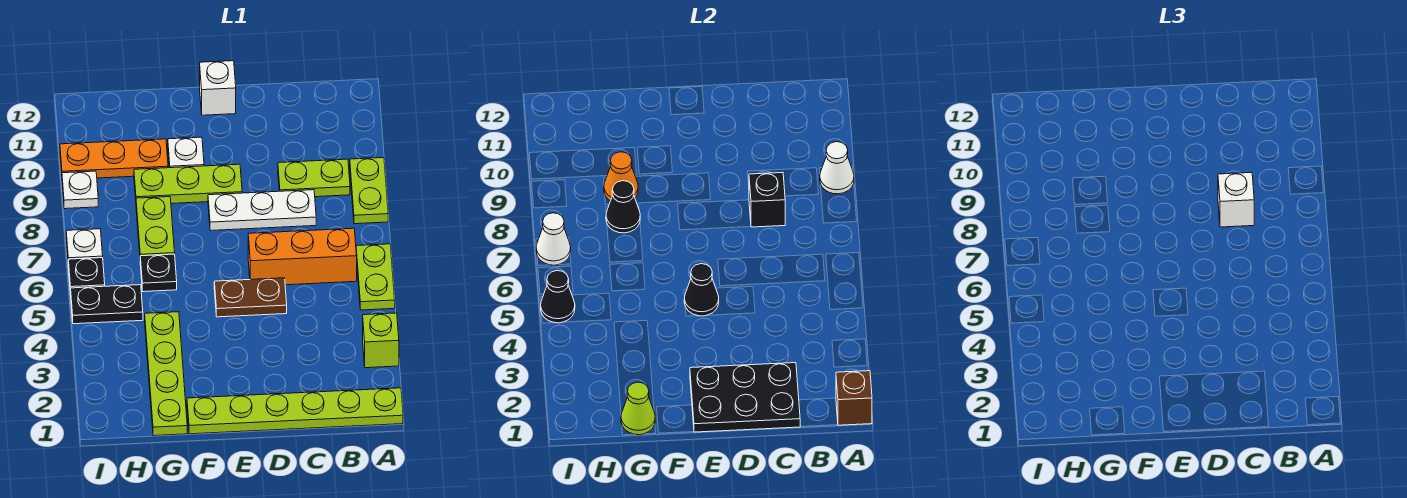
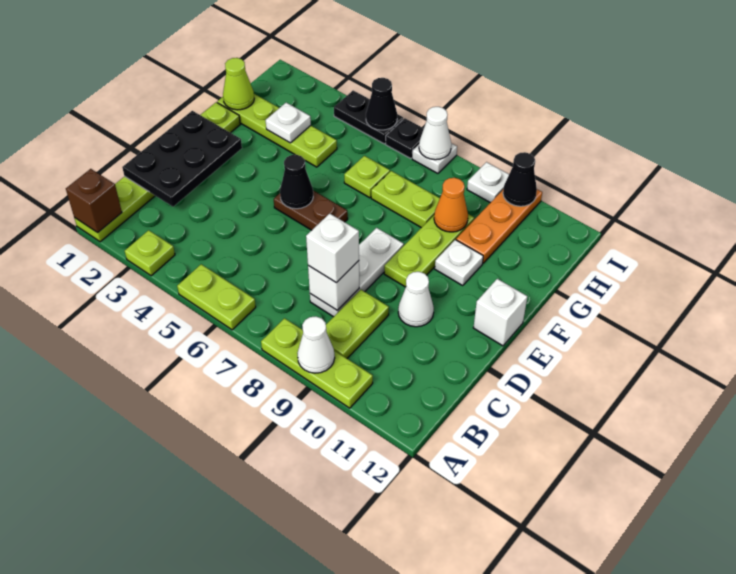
lime brick A3 level 1 -> lime plate A3 level 1
lime plate A8:A9 level 1 -> lime plate A8:A10 level 1
orange brick B6:D6 level 1 -> none
black brick C8 level 2 -> white brick C8 level 2
brown plate D5:E5 level 1 -> brown plate E5:E6 level 1
none -> white cone D10 level 1
none -> white plate G3 level 2
black plate G6 level 1 -> lime plate G6 level 1
black cone G8 level 2 -> black cone I10 level 2
black plate H5:I5 level 1 -> black plate I4:I5 level 1

